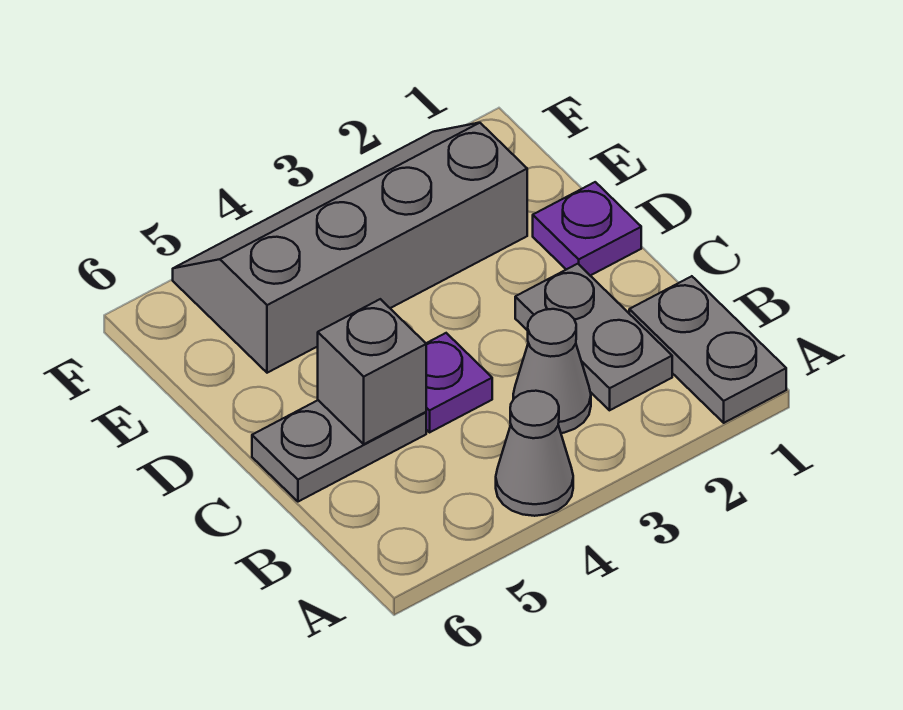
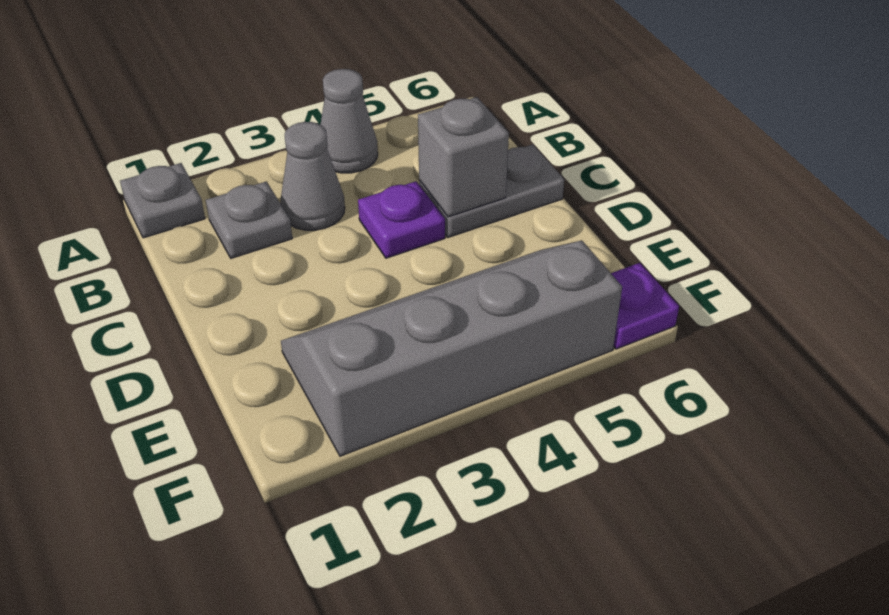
grey plate A1:B1 level 1 -> grey plate A1 level 1
grey plate B2:C2 level 1 -> grey plate B2 level 1
purple plate D1 level 1 -> purple plate F6 level 1
grey slope E2:F5 level 1 top E -> grey slope E2:F5 level 1 top F

